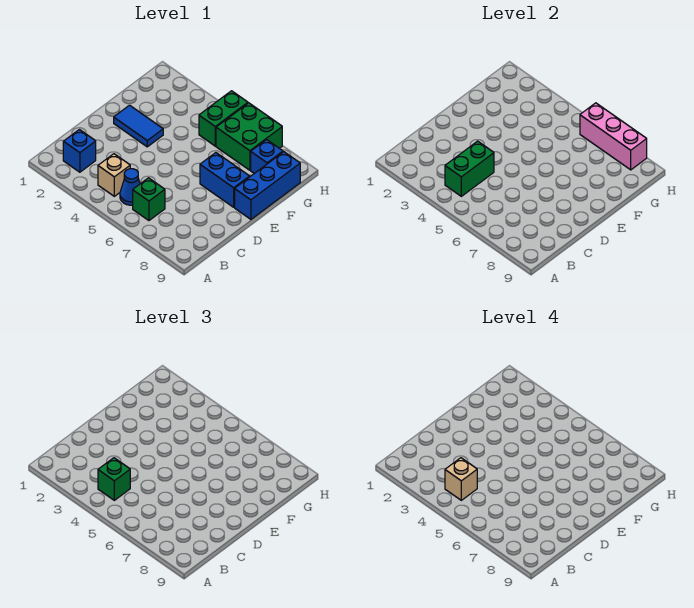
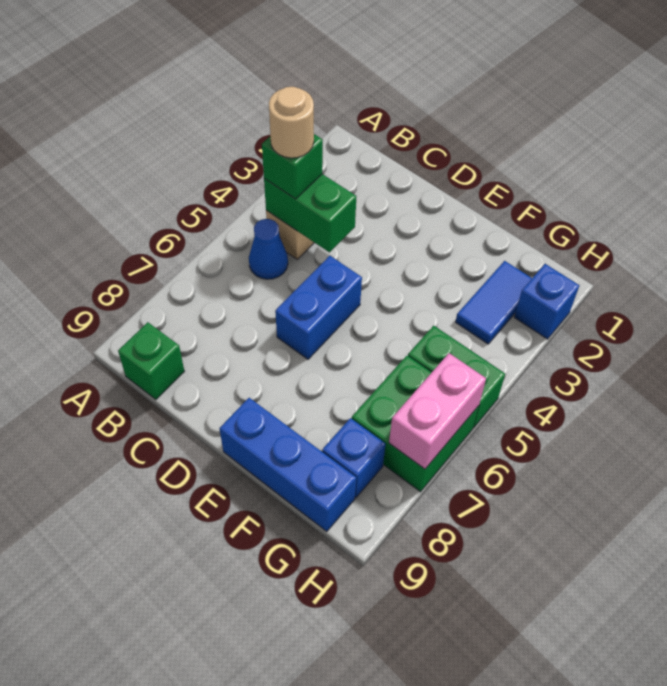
blue brick B2 level 1 -> blue brick H2 level 1
tan brick B4 level 4 -> tan round brick B4 level 4
green brick B6 level 1 -> green brick B9 level 1
blue tile E2:E3 level 1 -> blue tile G2:G3 level 1
blue brick E7:E8 level 1 -> blue brick D5:D6 level 1
pink brick H6:H8 level 2 -> pink brick H6:H7 level 2

